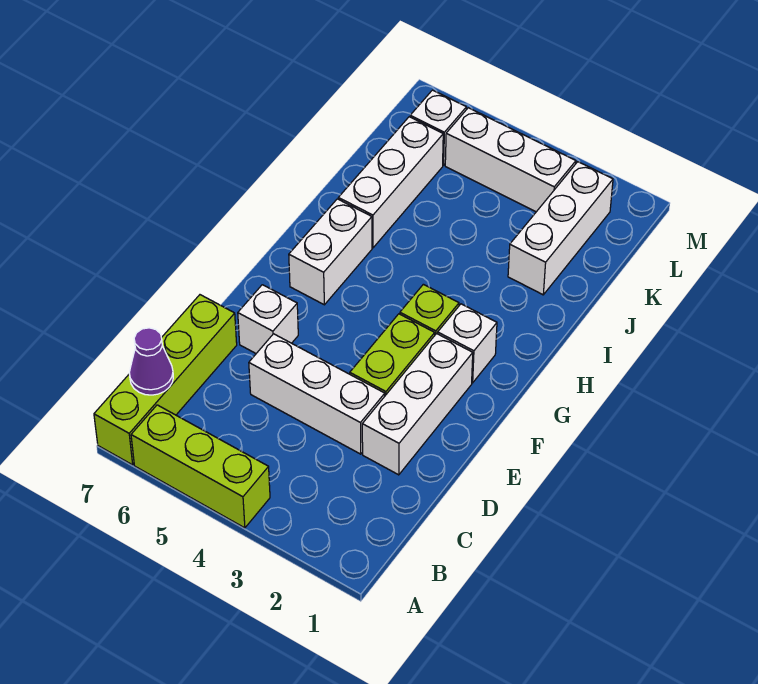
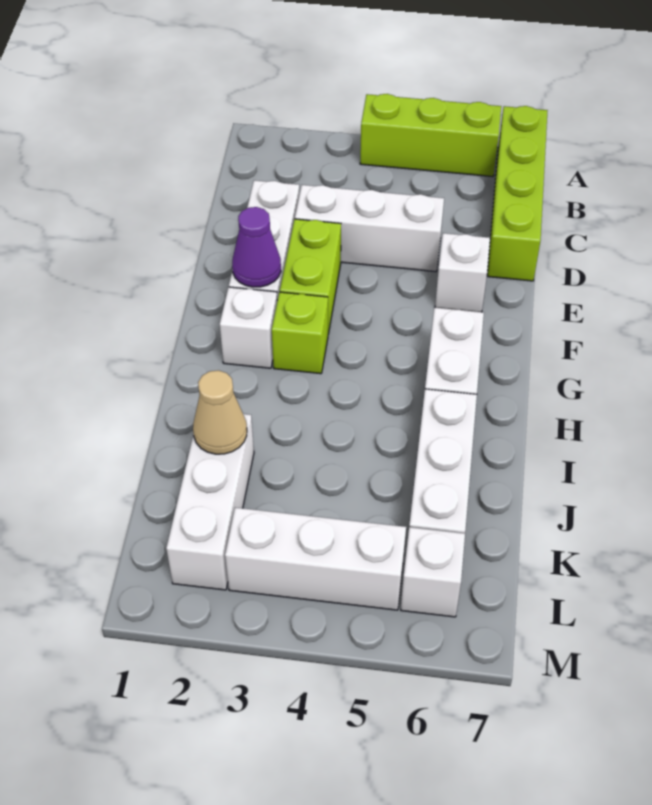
purple cone B7 level 2 -> purple cone F2 level 2
none -> tan cone J2 level 2

